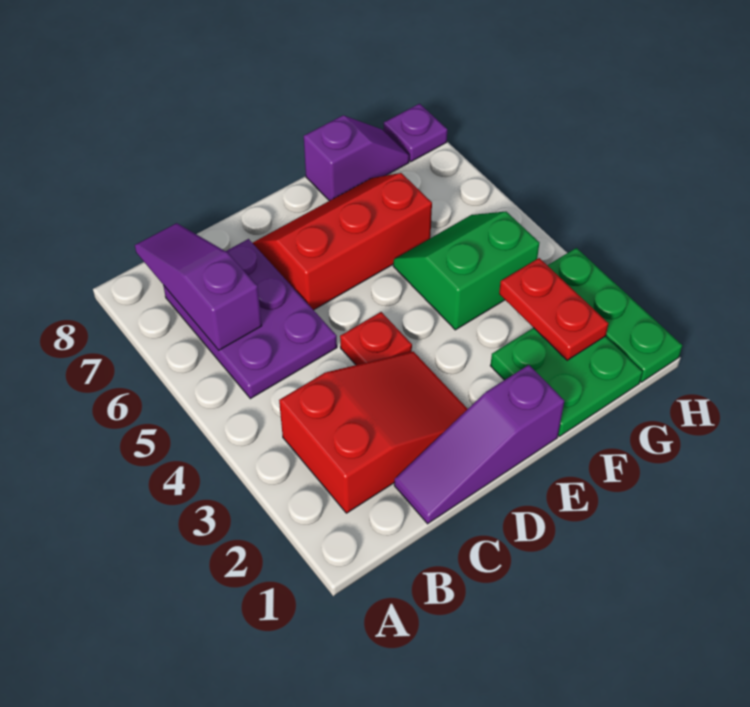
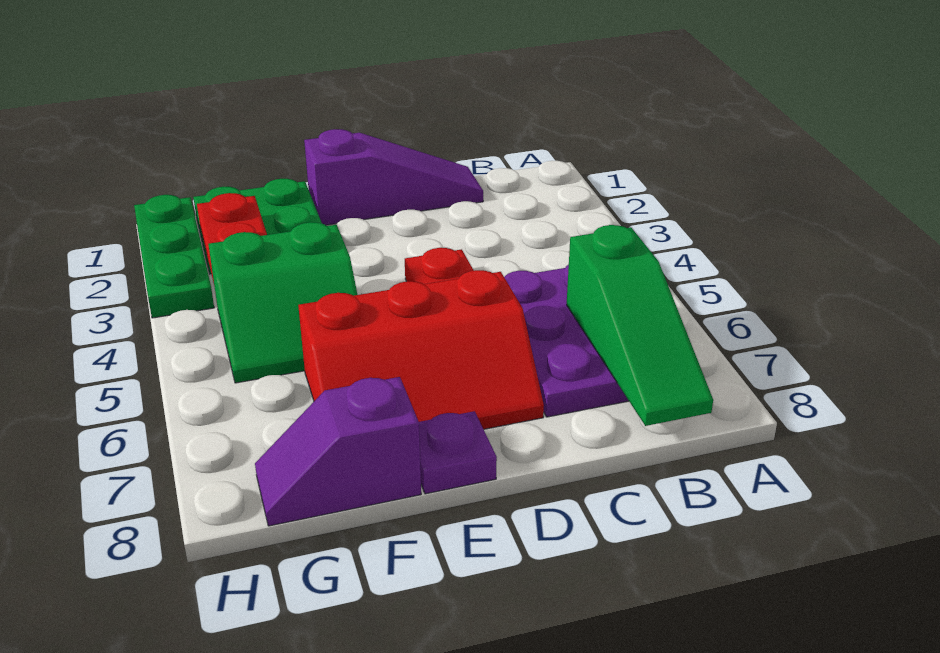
red slope B2:D3 level 1 top B -> none
purple slope B6:B8 level 2 top 6 -> green slope B6:B8 level 2 top 6
purple plate H8 level 1 -> purple plate E8 level 1

